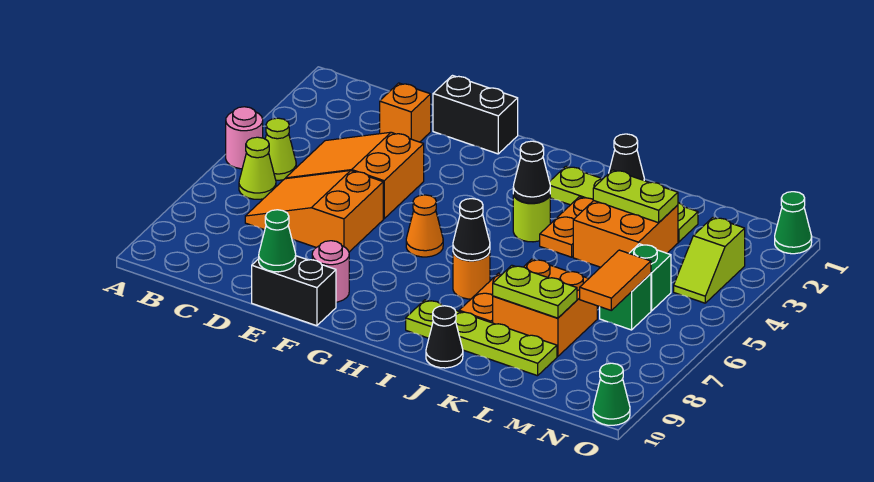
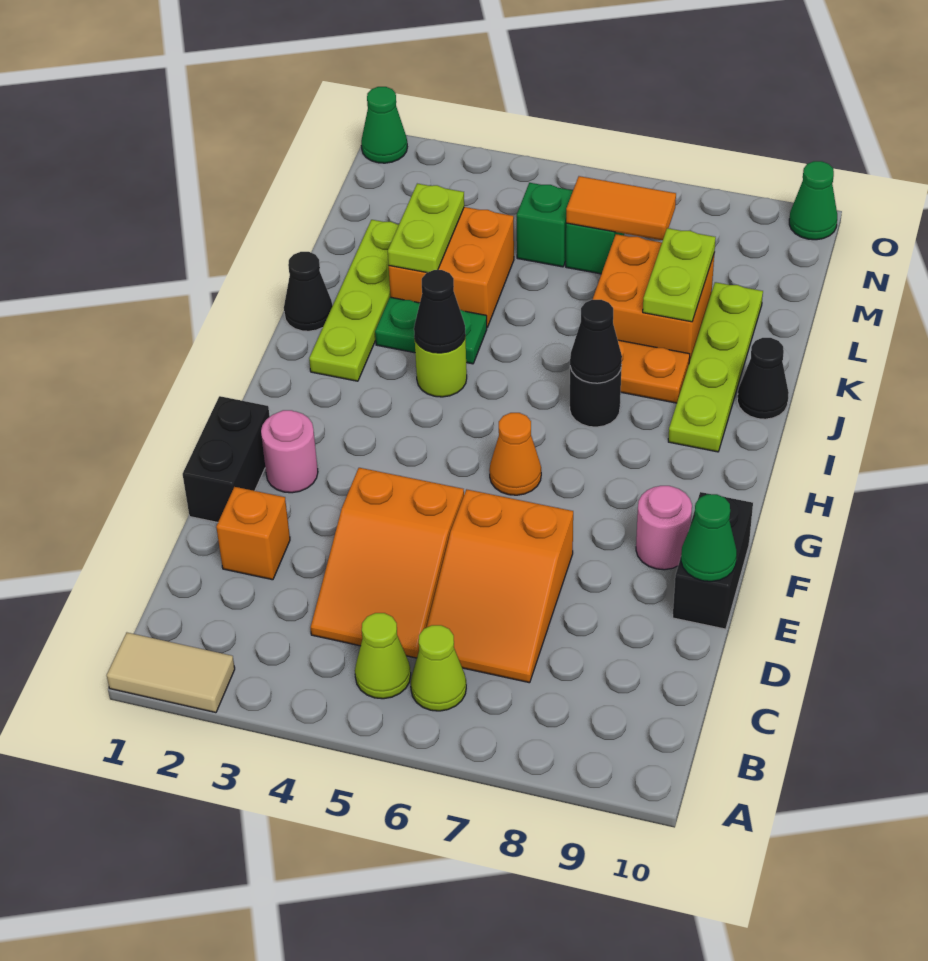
none -> tan tile A1:A2 level 1
pink round brick A5 level 1 -> pink round brick F2 level 1
orange round brick I7 level 1 -> black round brick I7 level 1
orange plate J3:J4 level 1 -> green plate J3:J4 level 1
lime slope N3:N4 level 1 top 3 -> none

